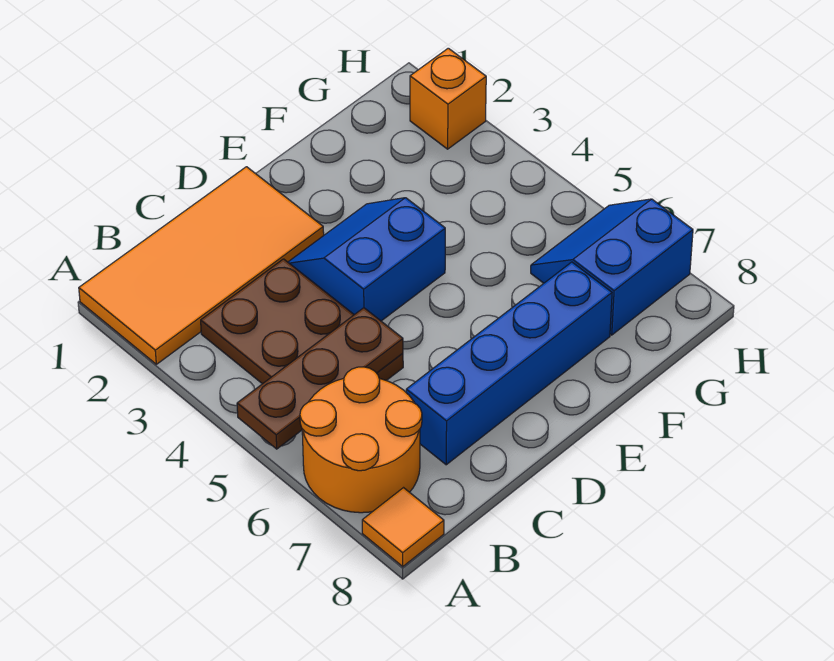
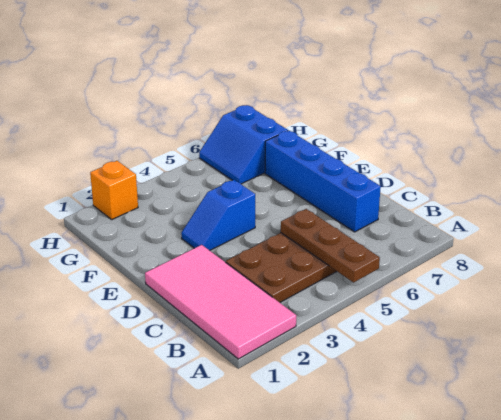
orange tile A1:D2 level 1 -> pink tile A1:D2 level 1
orange round brick A6:B7 level 1 -> none
orange tile A8 level 1 -> none
blue slope D3:E4 level 1 top 4 -> blue slope E3:E4 level 1 top 4

